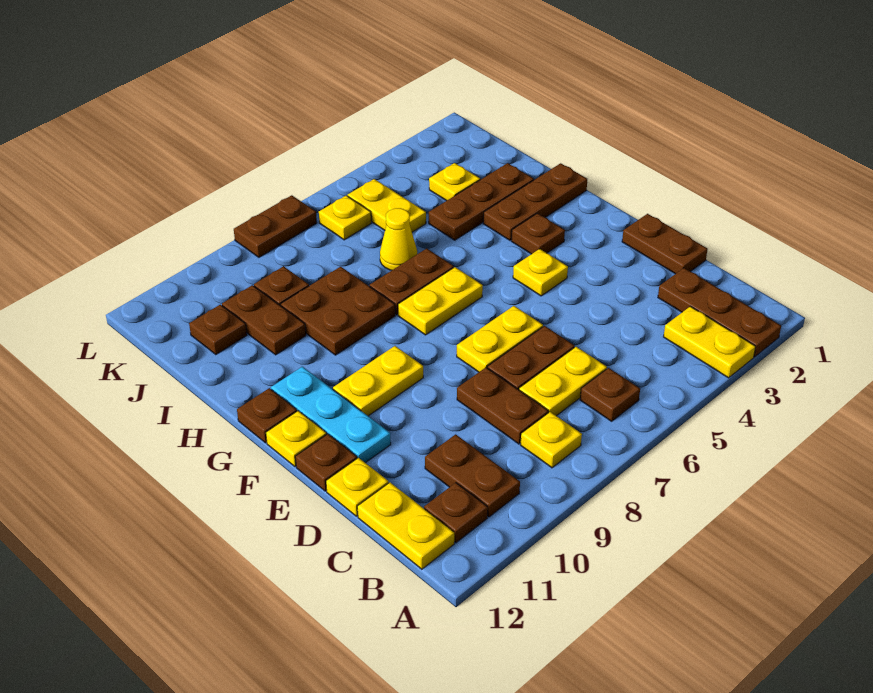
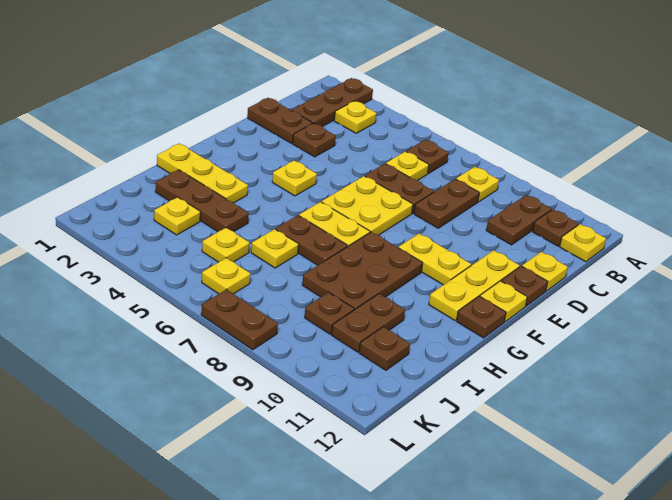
yellow plate A3:B3 level 1 -> yellow plate B3 level 1
yellow plate B12:C12 level 1 -> yellow plate B12 level 1
yellow plate C6:C7 level 1 -> yellow plate C6 level 1
brown plate D1:E1 level 1 -> brown plate D1:D2 level 1
yellow plate E6:E7 level 1 -> yellow plate E6:F7 level 1
cyan plate E11:G11 level 1 -> yellow plate E11:G11 level 1
brown plate G3 level 1 -> brown plate D3 level 1
brown plate H1:H3 level 1 -> yellow plate H1:H3 level 1
brown plate H8:I9 level 1 -> brown plate G8:I9 level 1
yellow cone I6 level 1 -> yellow plate I6 level 1
yellow plate J5:K5 level 1 -> yellow plate J5 level 1

